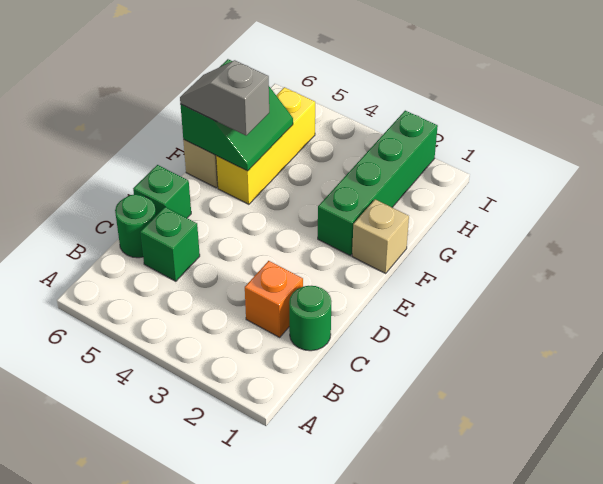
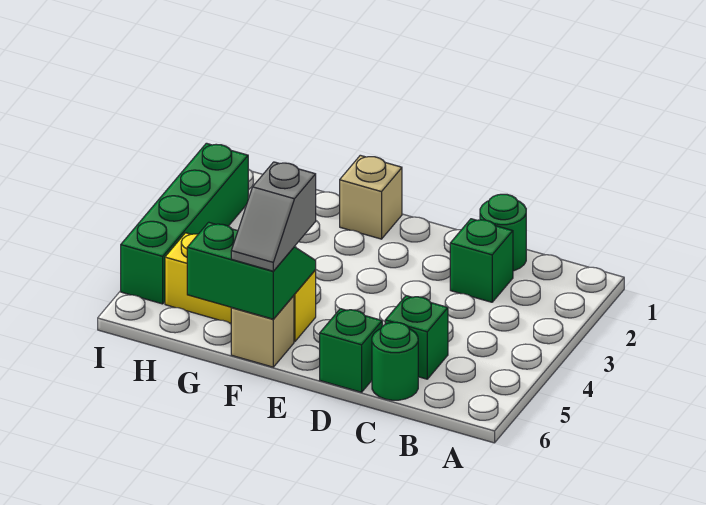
orange brick C2 level 1 -> green brick C2 level 1
green brick F2:I2 level 1 -> green brick I2:I5 level 1

